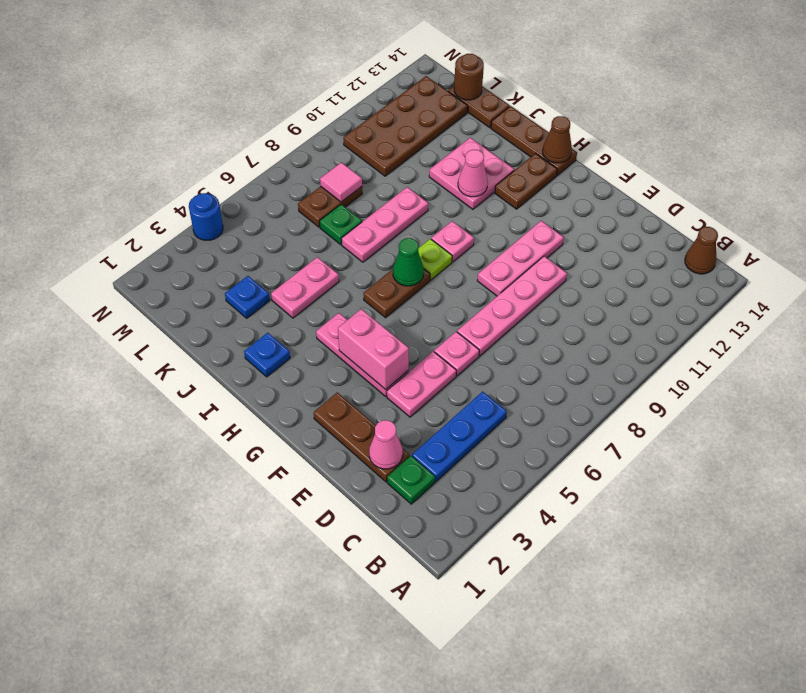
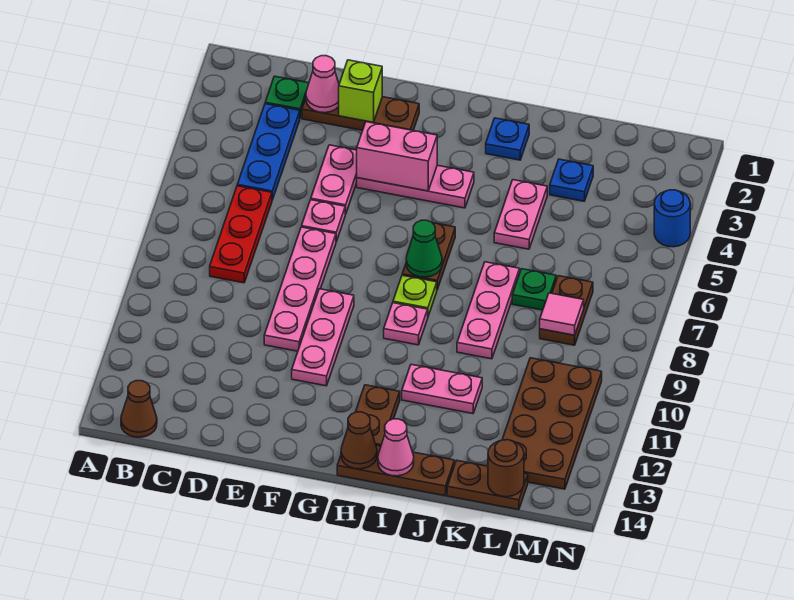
none -> red plate C6:C8 level 1
none -> lime brick E2 level 2
pink plate I11:J12 level 1 -> pink plate I11:J11 level 1
pink cone I11 level 2 -> pink cone I14 level 2

